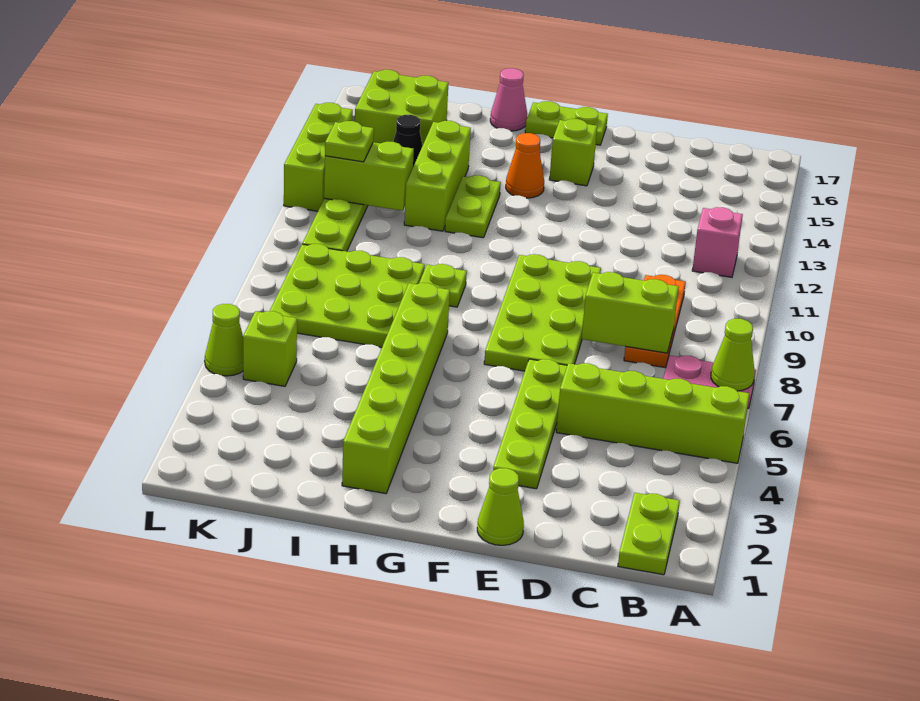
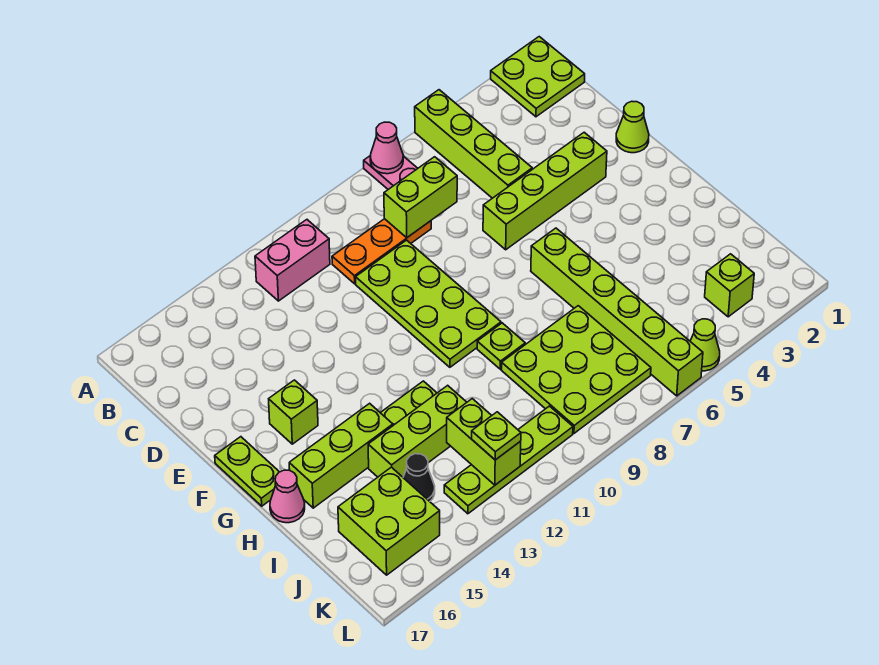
lime cone A7 level 2 -> pink cone A7 level 2
lime plate B1:B2 level 1 -> lime plate A1:B2 level 1
pink brick B12 level 1 -> pink brick B11:B12 level 1
lime brick C8:D8 level 2 -> lime brick C7:C8 level 2
lime plate E3:E6 level 1 -> lime brick E3:E6 level 1
lime plate E7:F10 level 1 -> lime plate D9:G10 level 1
orange cone G14 level 1 -> none
lime brick H2:H7 level 1 -> lime brick G6:L6 level 1
lime brick K5 level 1 -> lime brick K3 level 1
lime brick L12:L14 level 1 -> lime brick H14:H16 level 1

